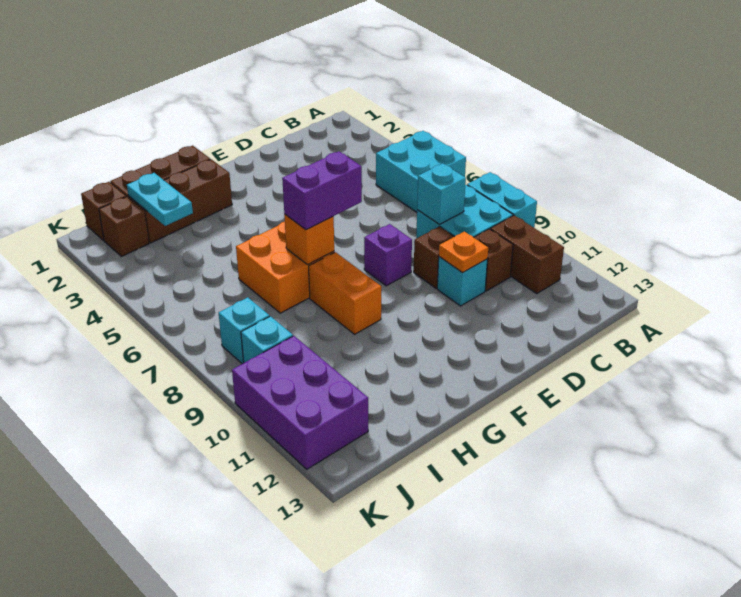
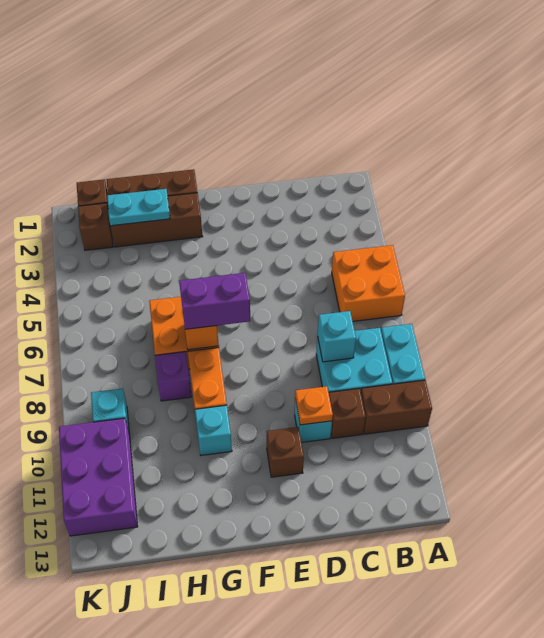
cyan brick A5:B6 level 1 -> orange brick A5:B6 level 1
brown brick B10:B11 level 1 -> brown brick A10:B10 level 1
brown brick D9 level 1 -> brown brick E11 level 1
purple brick E8 level 1 -> purple brick H8 level 1
cyan plate I2:I3 level 2 -> cyan plate H2:I2 level 2
cyan brick J8 level 1 -> cyan brick G10 level 1

